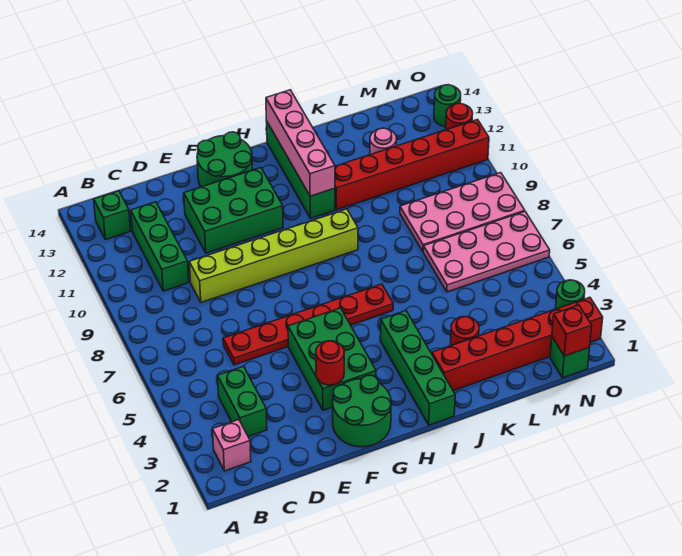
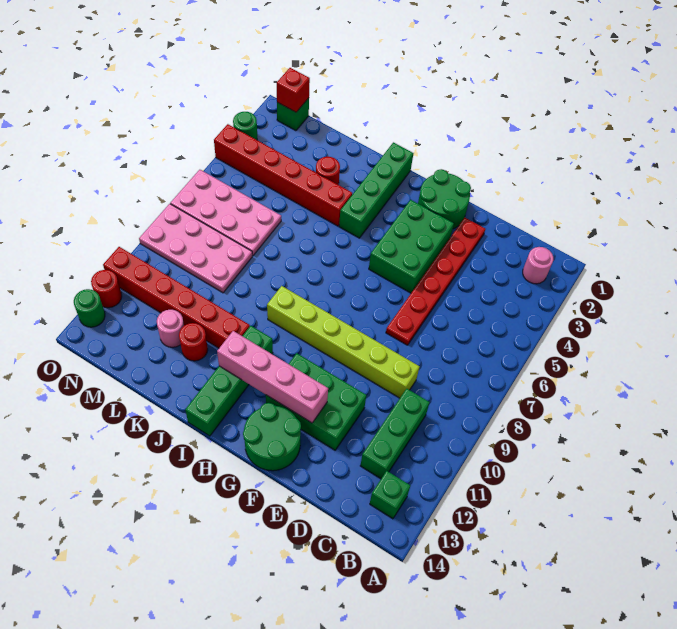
pink brick B2 level 1 -> pink round brick B2 level 1
green brick C3:C4 level 1 -> none
red plate D6:I6 level 1 -> red plate E2:E7 level 1
red round brick F3 level 2 -> red round brick K12 level 1
pink brick I11:I14 level 2 -> pink brick F12:I12 level 2
red brick J2:O2 level 1 -> red brick J4:O4 level 1

